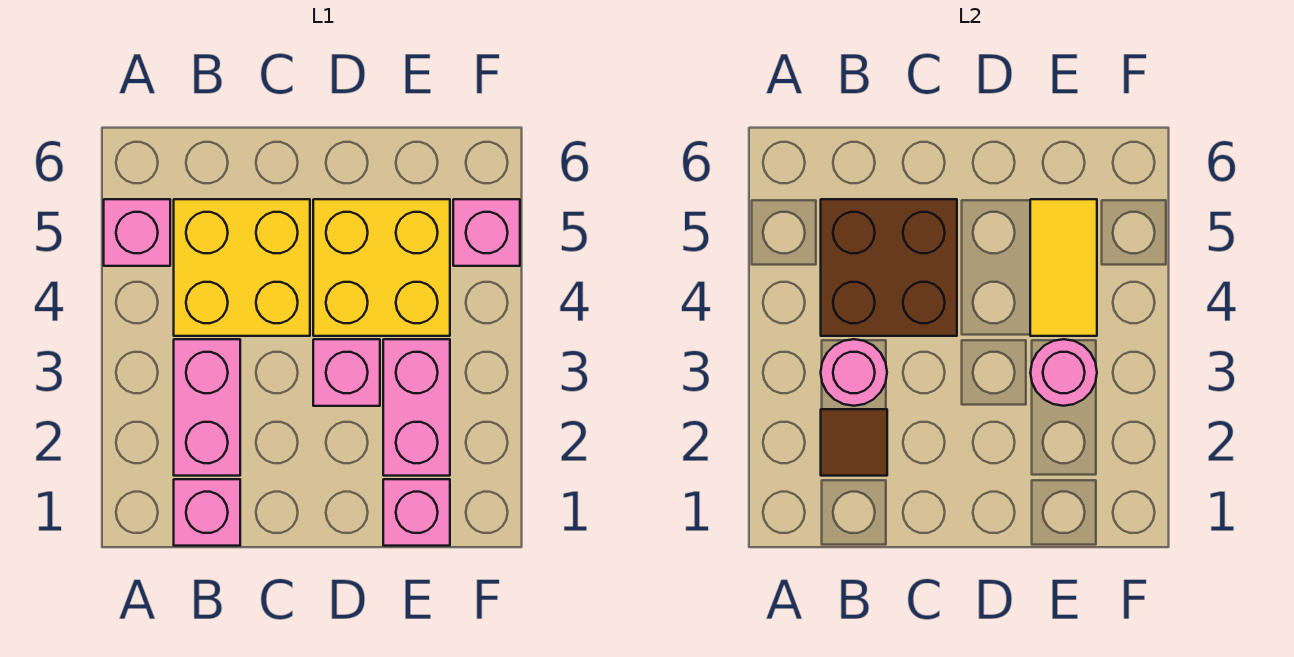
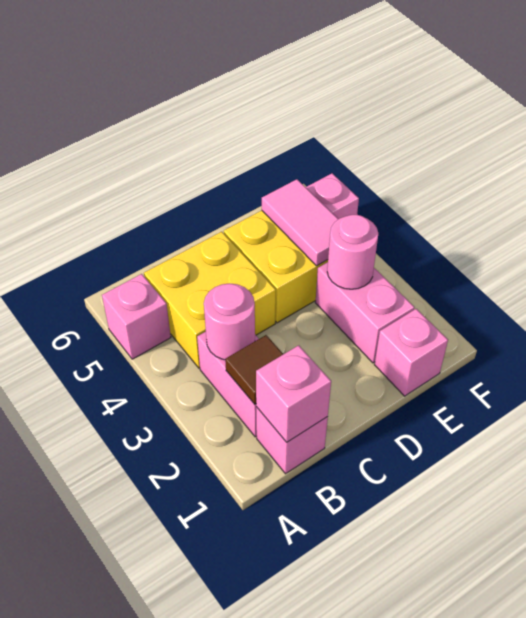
brown brick B4:C5 level 2 -> none
pink brick D3 level 1 -> pink brick B1 level 2
yellow tile E4:E5 level 2 -> pink tile E4:E5 level 2

